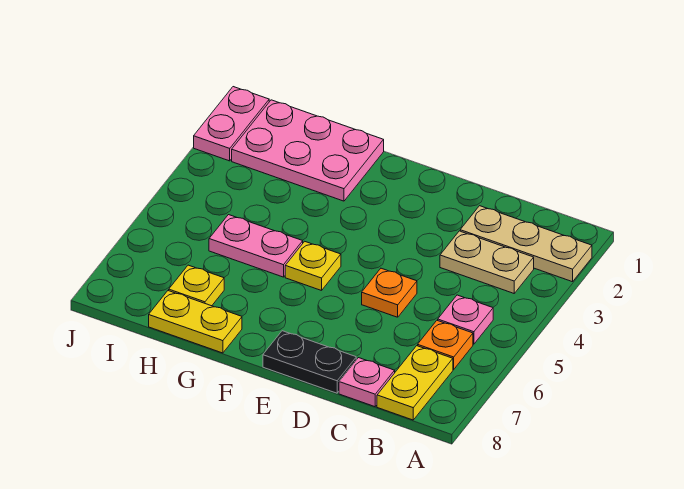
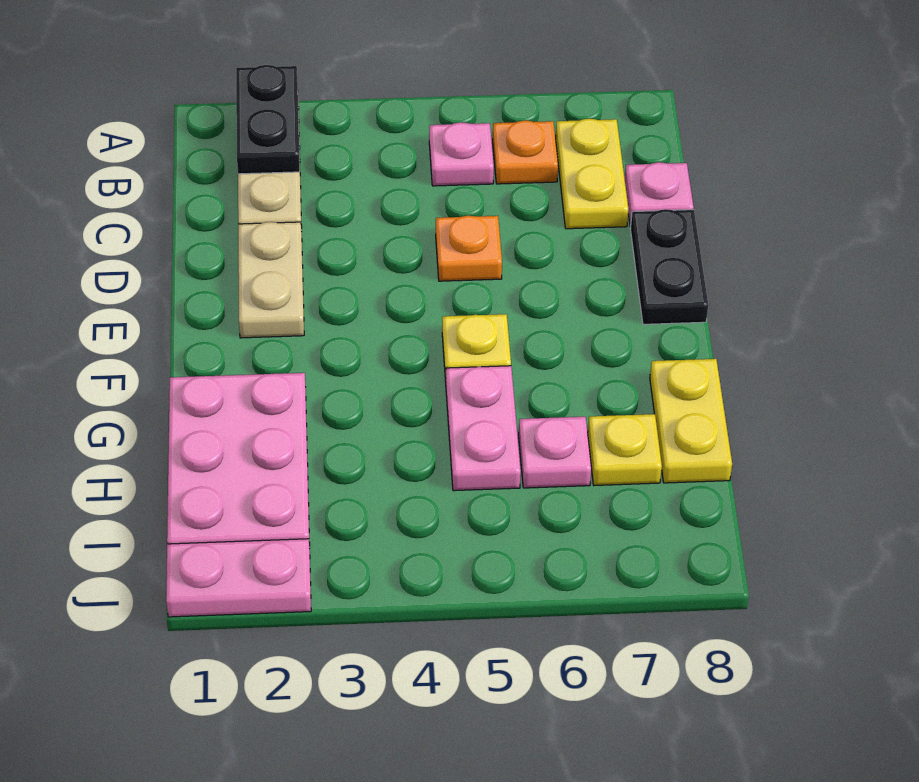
none -> black plate A2:B2 level 2
tan plate B3:C3 level 1 -> tan plate D2:E2 level 1
yellow plate B7:B8 level 1 -> yellow plate B7:C7 level 1
none -> pink plate H6 level 1

